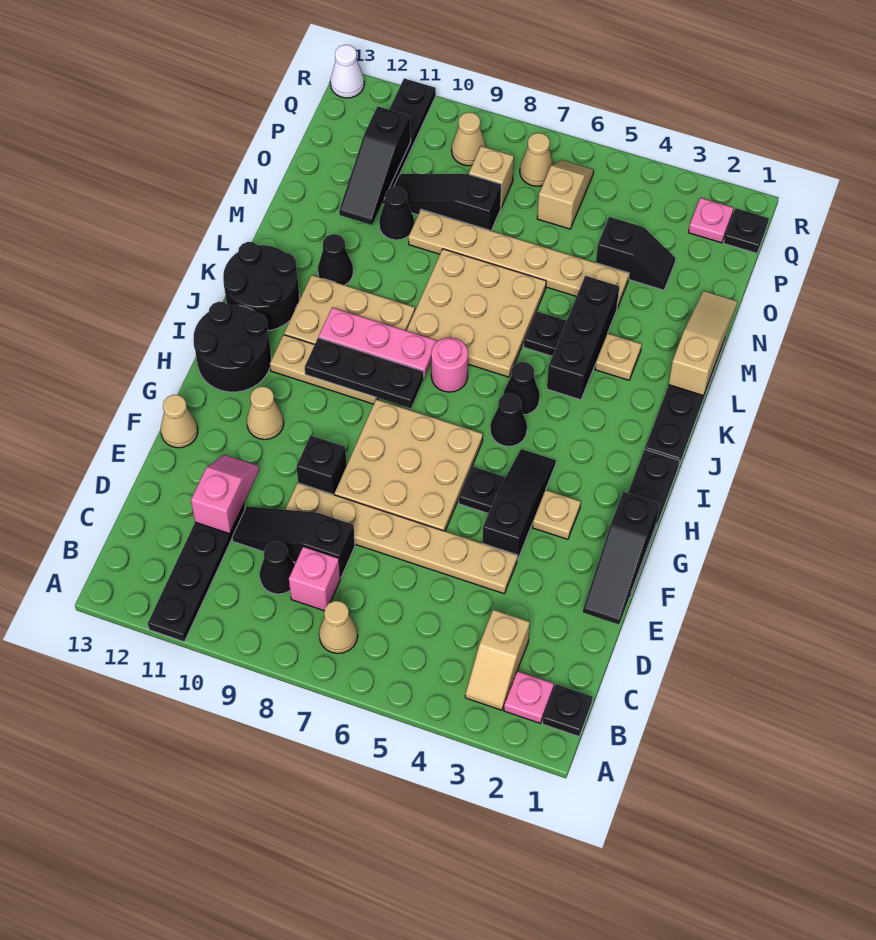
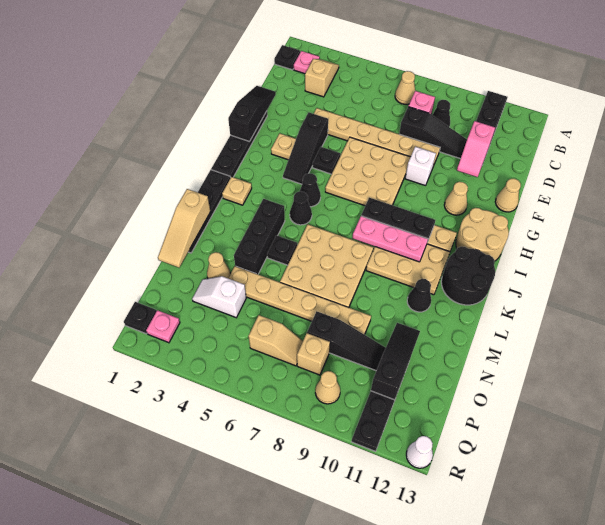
black brick F9 level 1 -> white brick F9 level 1
black round brick H12:I13 level 1 -> tan round brick H12:I13 level 1
pink round brick J7 level 1 -> none
tan plate L3 level 1 -> tan plate J2 level 1
black cone N10 level 1 -> none
black slope O3:O4 level 1 top 4 -> white slope O3:O4 level 1 top 4
tan slope P6:Q6 level 1 top P -> tan slope P6:P7 level 1 top 6
tan cone Q7 level 1 -> tan cone N3 level 1

